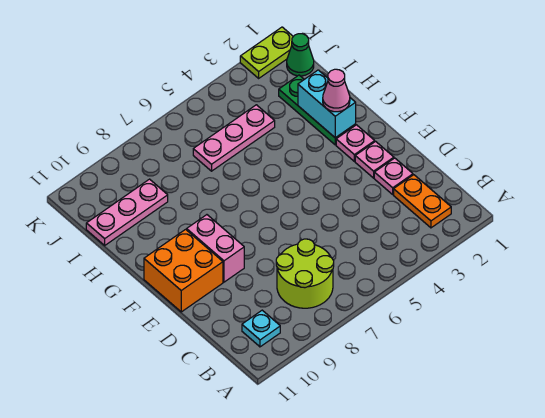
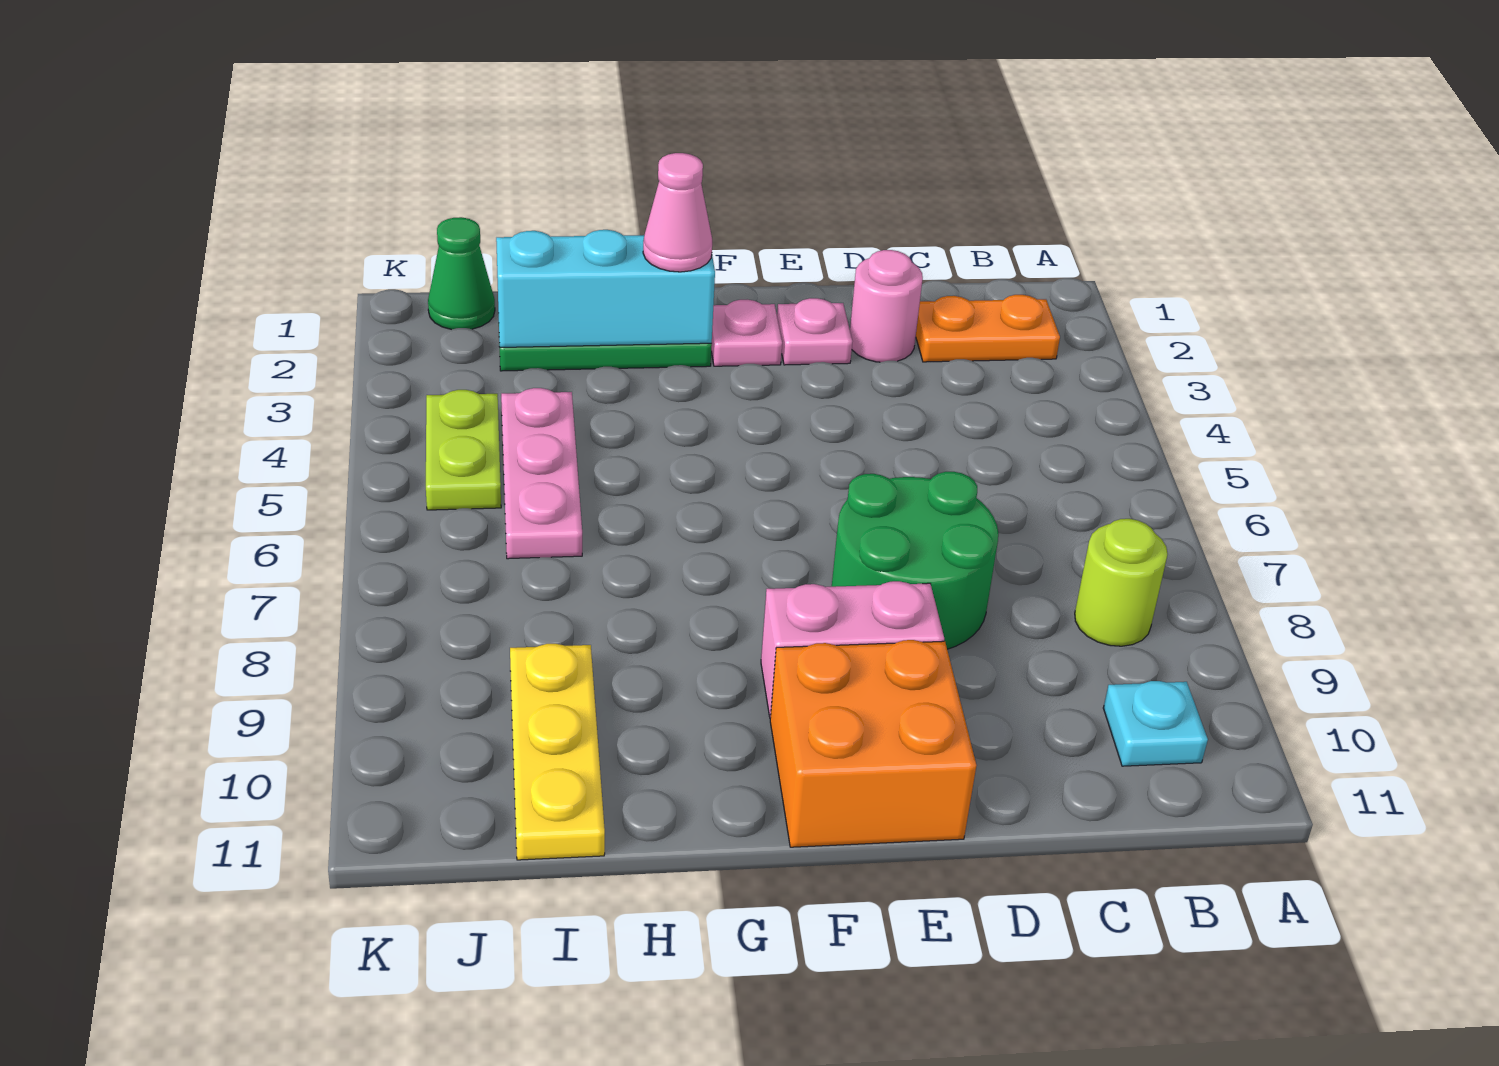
lime round brick B7:C8 level 1 -> lime round brick B8 level 1
pink plate D2 level 1 -> pink round brick D2 level 1
none -> green round brick D7:E8 level 1
cyan brick G2:H2 level 2 -> cyan brick G2:I2 level 2
pink plate I9:I11 level 1 -> yellow plate I9:I11 level 1
lime plate K1:K2 level 1 -> lime plate J4:J5 level 1

